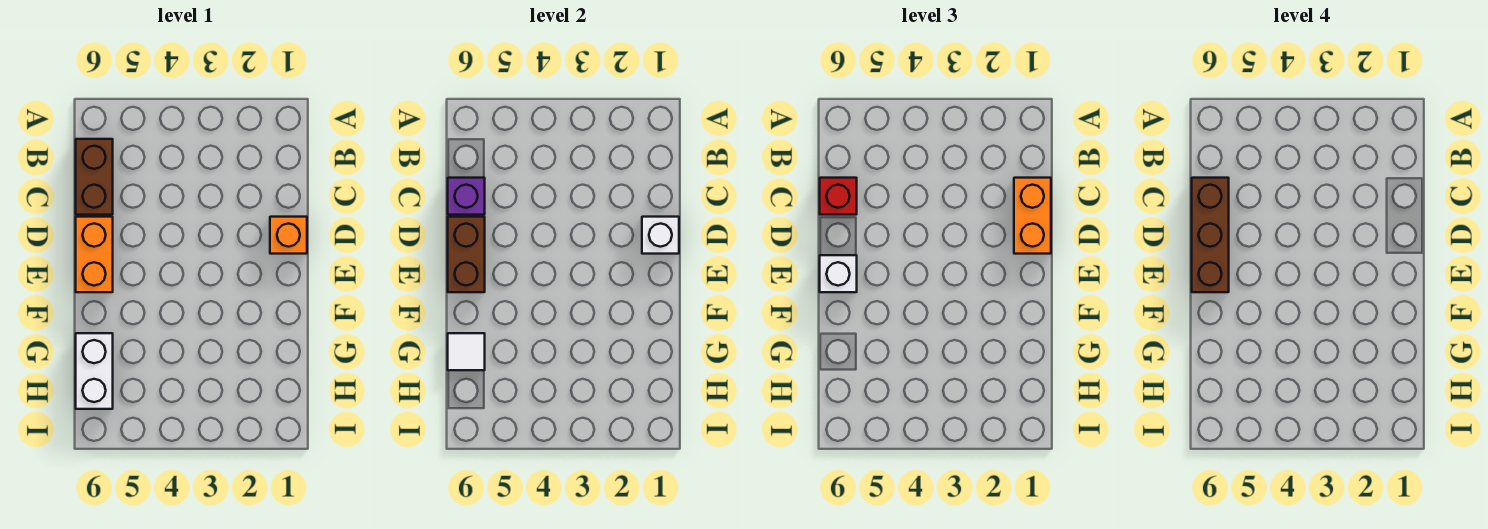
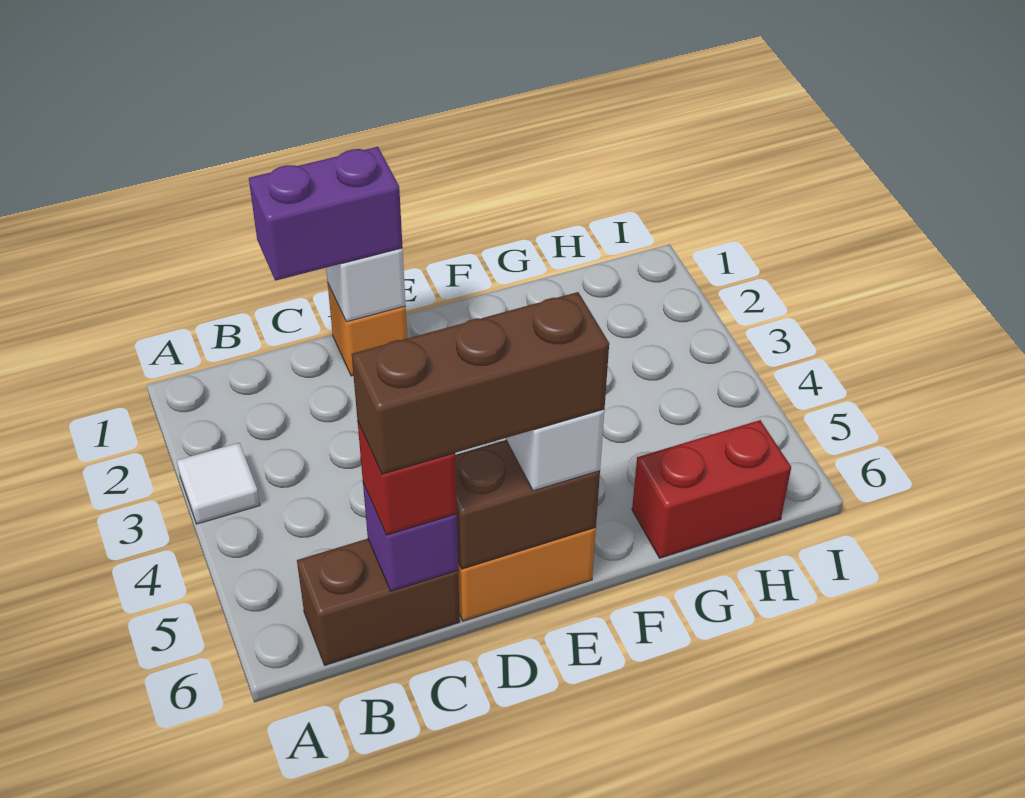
orange brick C1:D1 level 3 -> purple brick C1:D1 level 3
white brick G6:H6 level 1 -> red brick G6:H6 level 1
white tile G6 level 2 -> white tile A3 level 1

